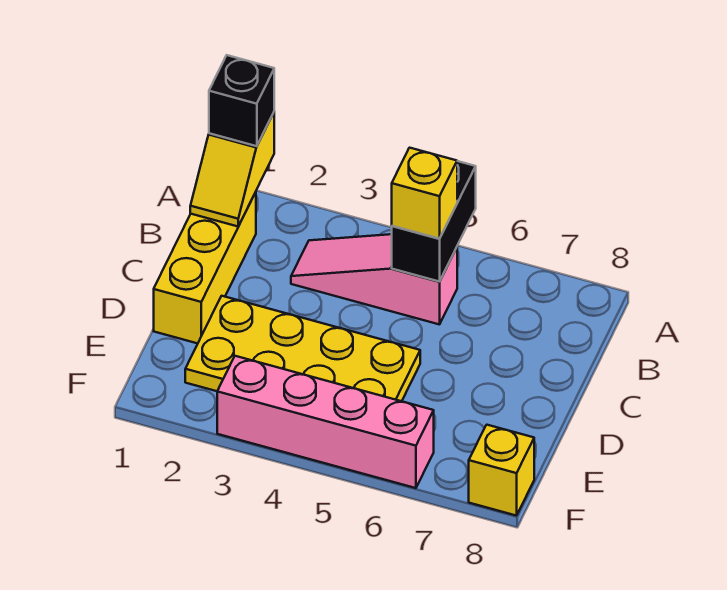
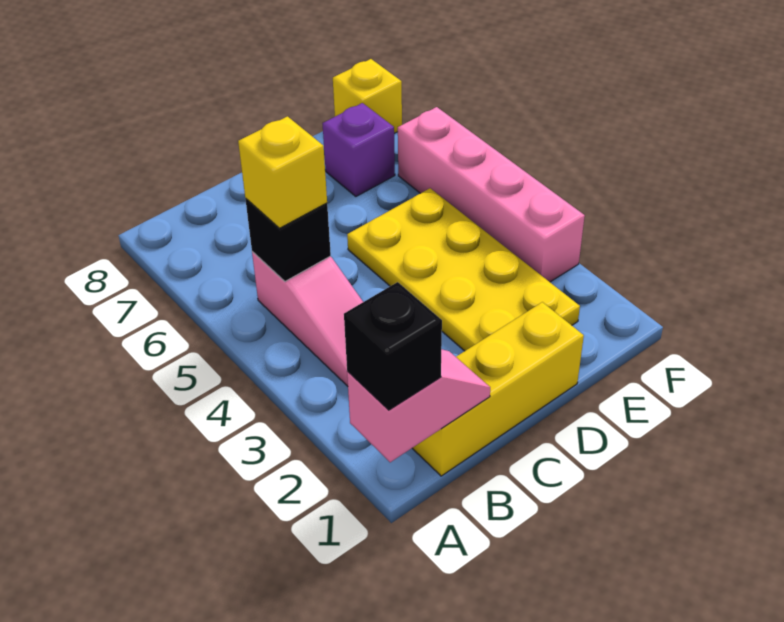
yellow slope A1:B1 level 2 top A -> pink slope A1:B1 level 2 top A
black brick A5:B5 level 2 -> black brick B5 level 2
none -> purple brick E7 level 1

